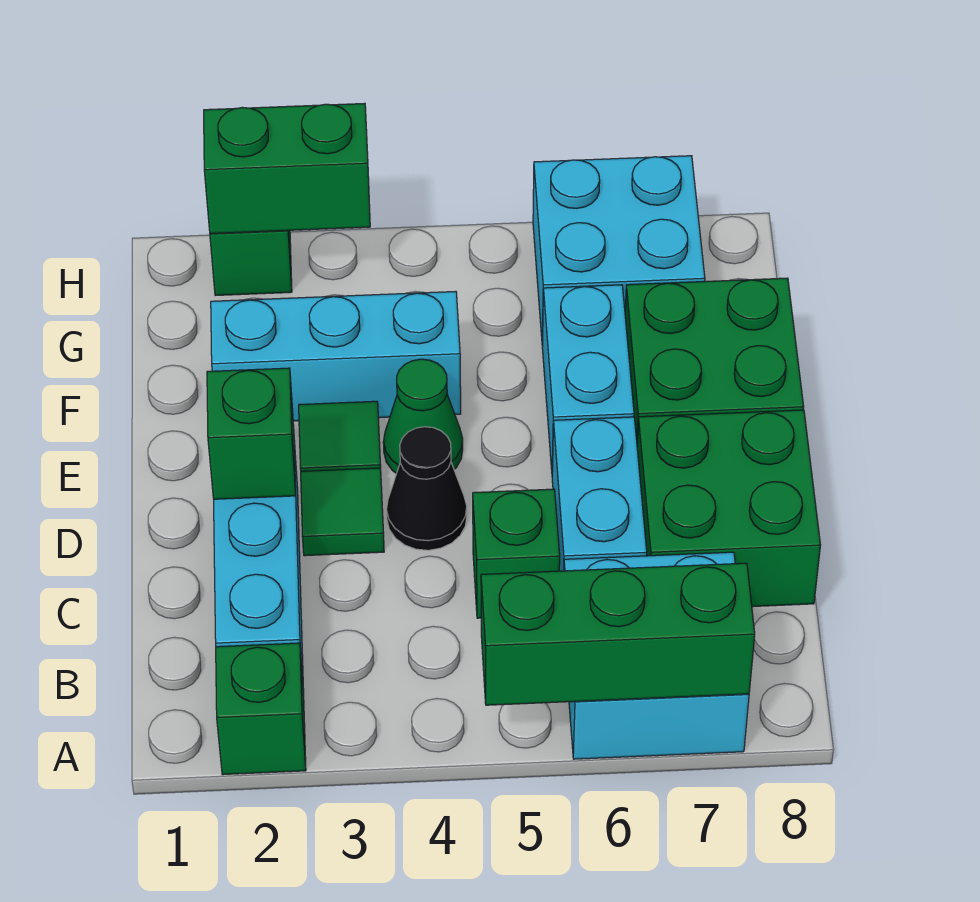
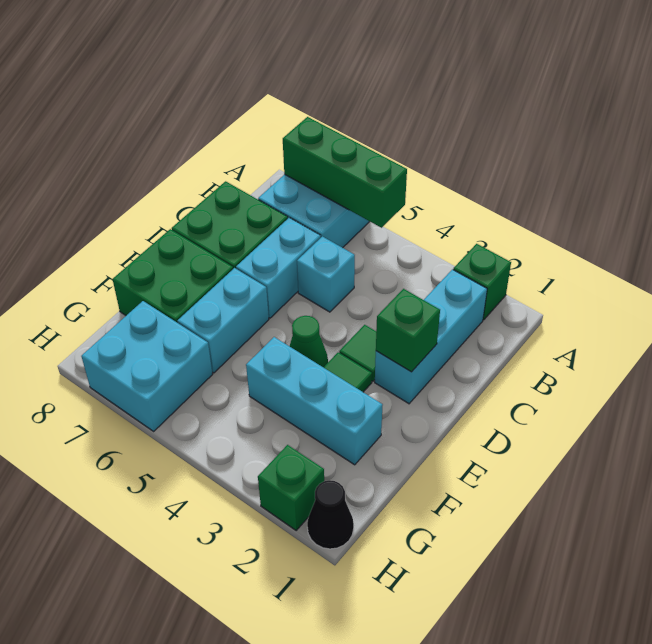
green brick C5 level 1 -> cyan brick C5 level 1
black cone D4 level 1 -> black cone H1 level 1
green brick H2:H3 level 2 -> none

